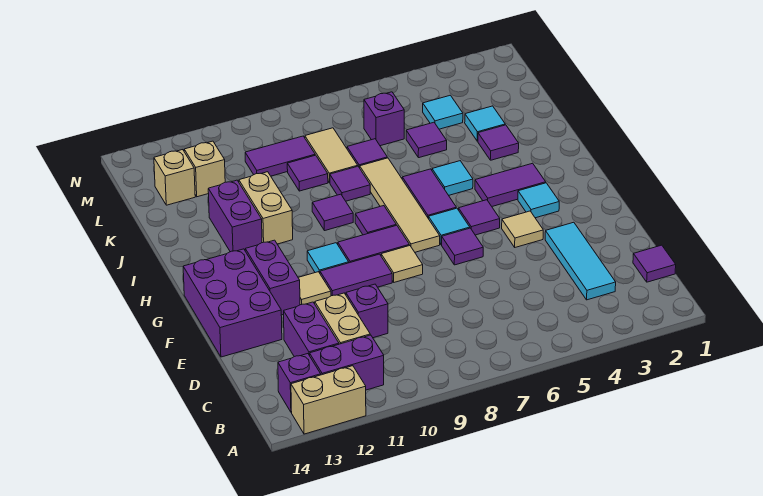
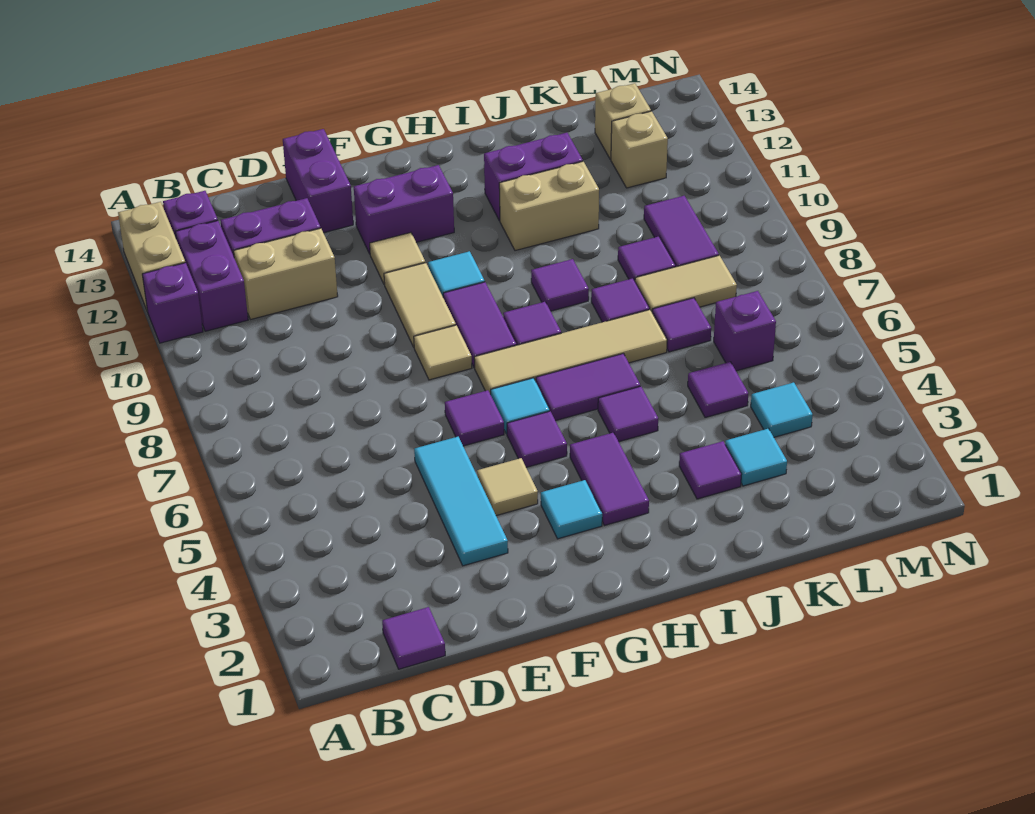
cyan tile C3:E3 level 1 -> cyan tile E3:E5 level 1
purple brick D10 level 1 -> purple brick A11 level 1
purple brick E13:G14 level 1 -> purple brick E13:E14 level 1
purple tile F9:F10 level 1 -> tan tile F9:F10 level 1
cyan tile I5 level 1 -> purple tile I5 level 1

